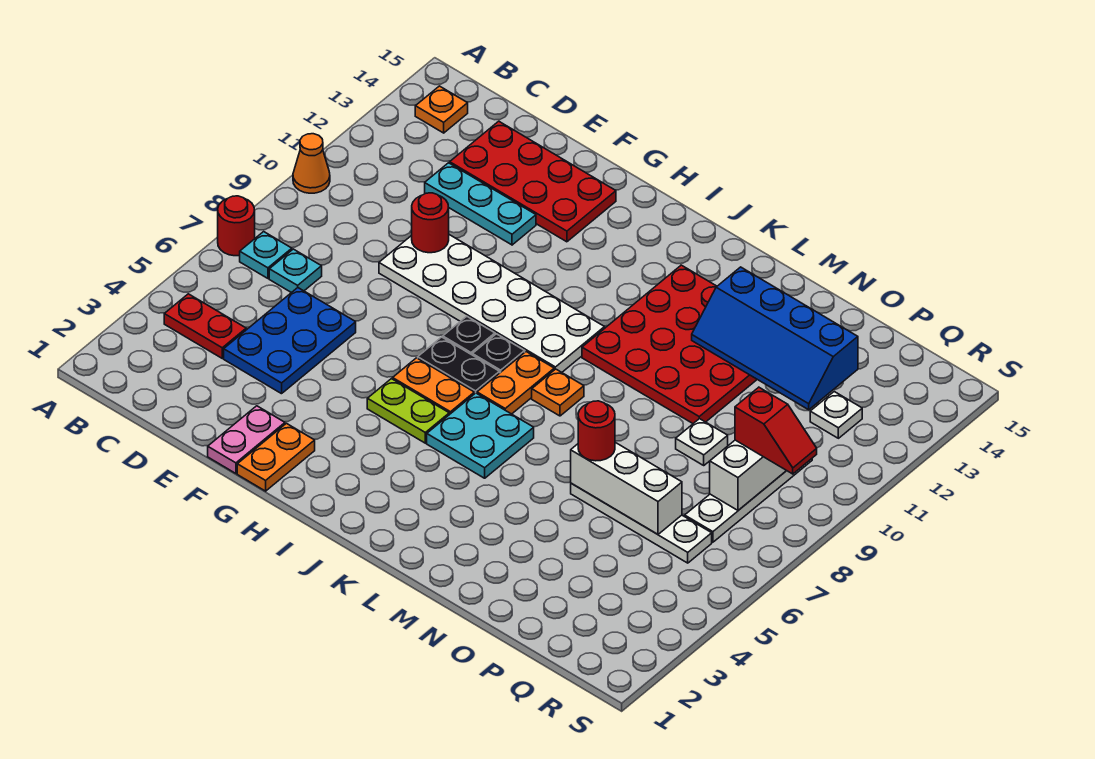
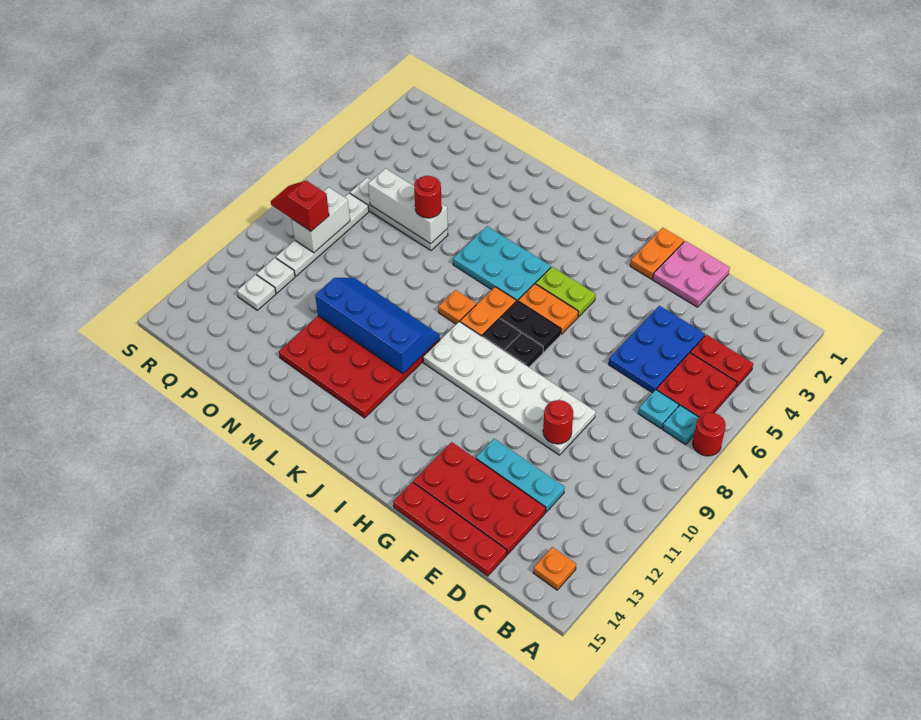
orange cone A10 level 1 -> none
none -> red plate B5:C6 level 1
none -> red plate D15:G15 level 1
pink plate F1:F2 level 1 -> pink plate E1:F2 level 1
cyan plate J5:K6 level 1 -> cyan plate J5:L6 level 1
blue slope M12:P13 level 2 top 13 -> blue slope K10:N11 level 2 top 11
white plate O9 level 1 -> white plate Q11 level 1

